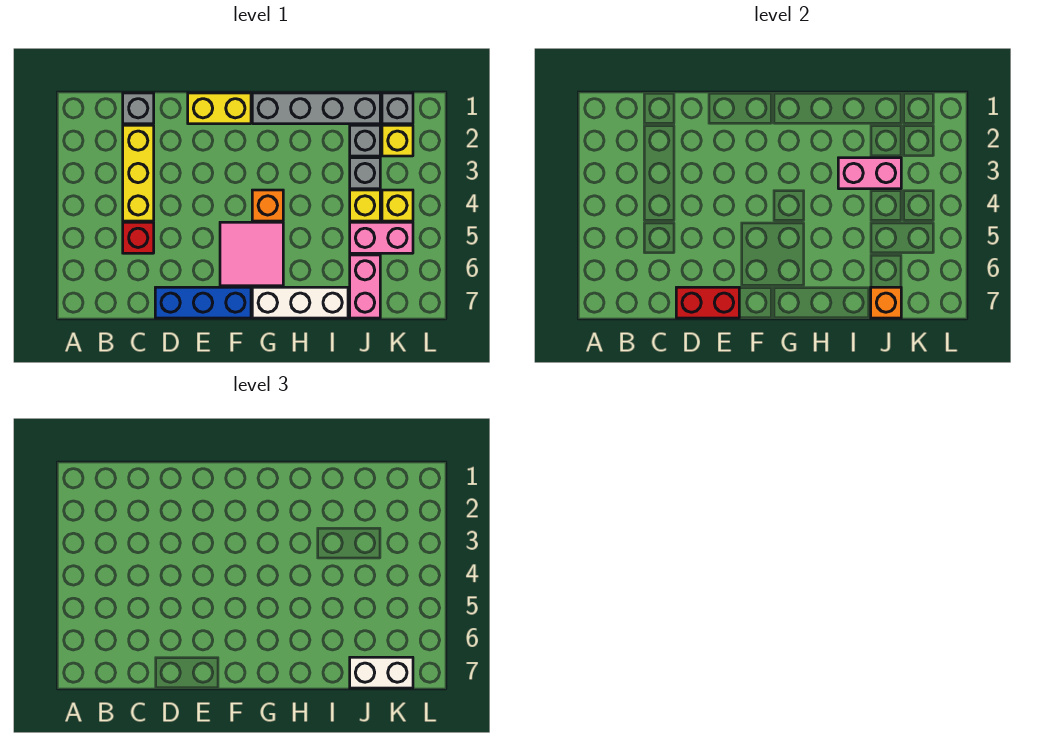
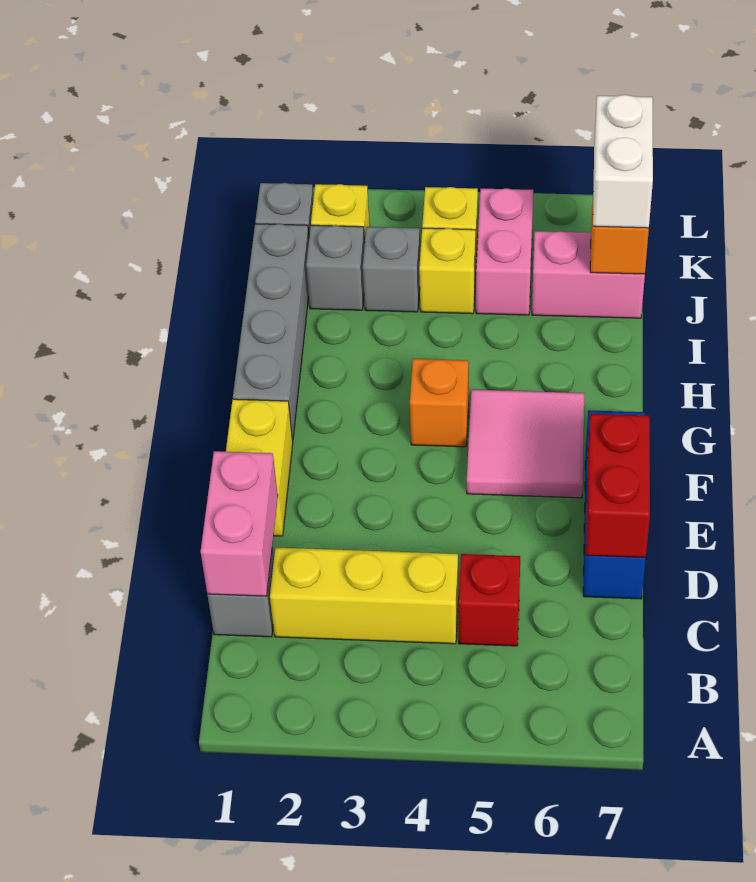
white brick G7:I7 level 1 -> none
pink brick I3:J3 level 2 -> pink brick C1:D1 level 2

